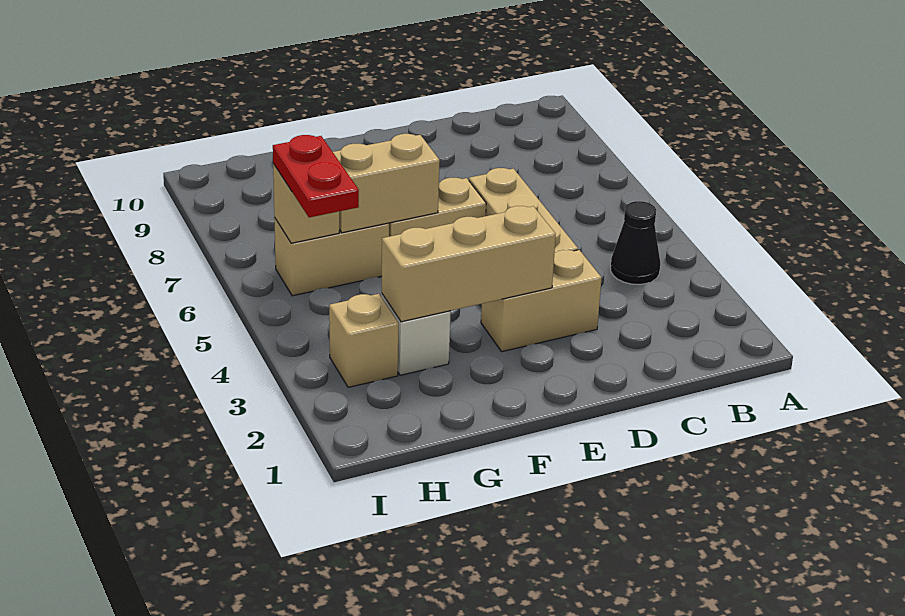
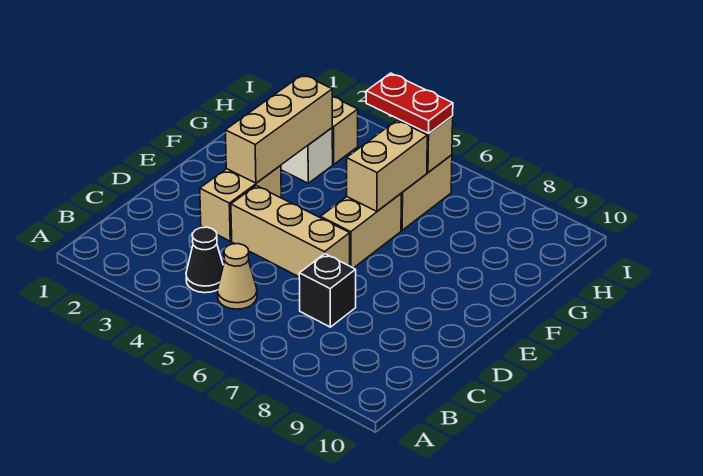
none -> tan cone B5 level 1
none -> black brick C7 level 1

